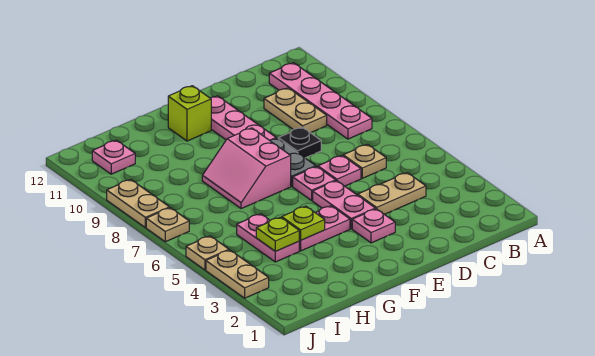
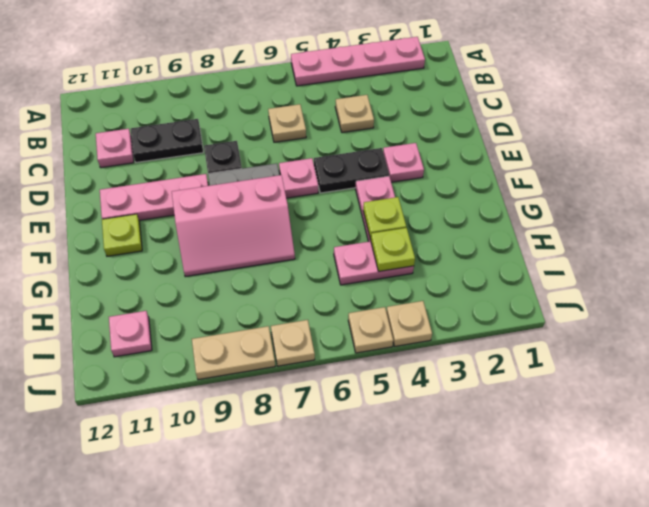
pink plate B8:B11 level 1 -> pink plate A2:A5 level 1
tan plate C4:D4 level 1 -> tan plate C4 level 1
tan plate C9:C10 level 1 -> black plate C9:C10 level 1
pink plate D6 level 1 -> pink plate C11 level 1
pink plate E4:E5 level 1 -> black plate E4:E5 level 1
pink slope F7:G8 level 1 top F -> pink slope F7:G9 level 1 top F
lime brick F11 level 1 -> lime plate F11 level 1
tan plate J3:J4 level 1 -> tan plate J4 level 1

